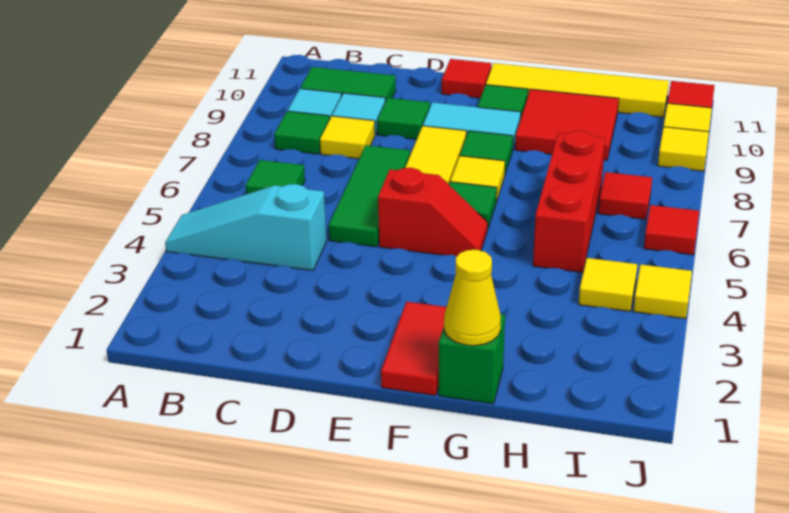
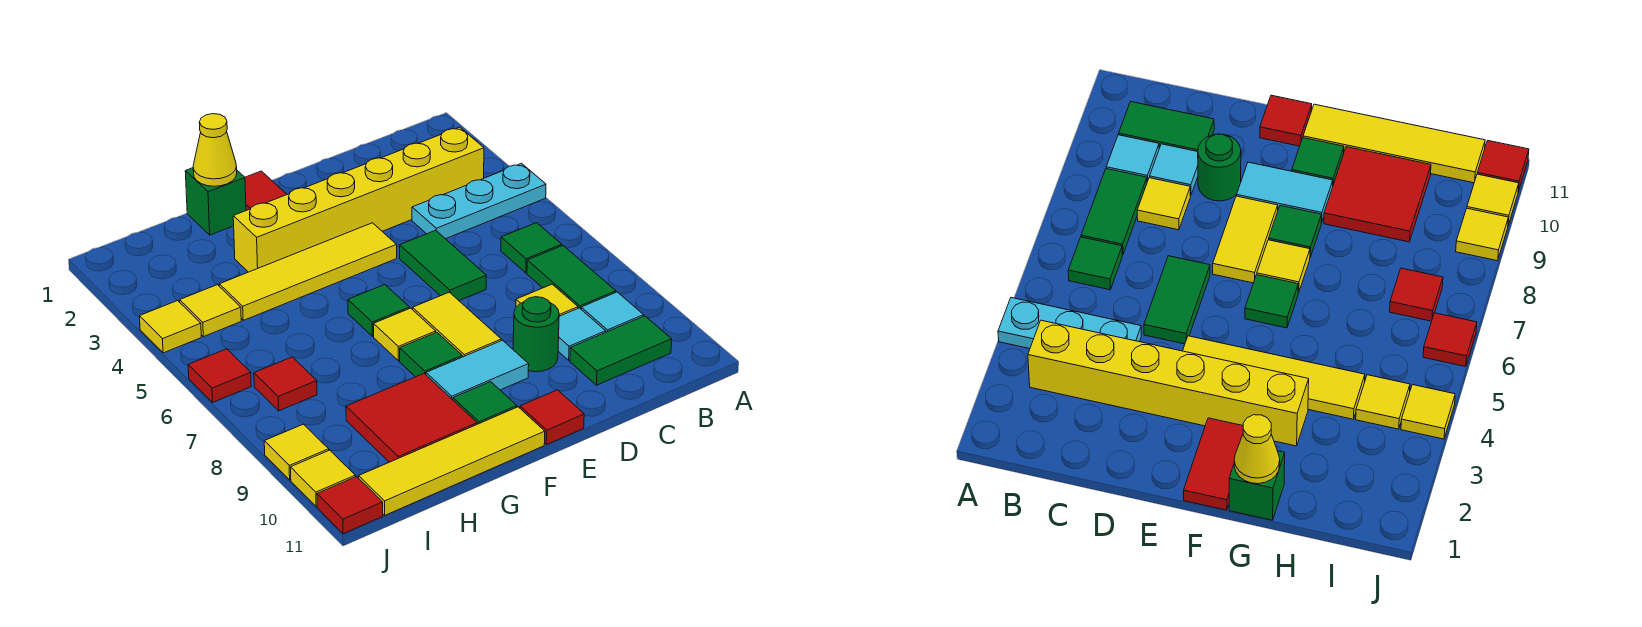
cyan slope A4:C4 level 1 top C -> cyan plate A4:C4 level 1
none -> yellow brick B3:G3 level 1
green tile B8 level 1 -> green tile B7:B8 level 1
green tile D5:D7 level 1 -> green tile D5:D6 level 1
green tile D9 level 1 -> green round brick D9 level 1
none -> yellow tile E4:H4 level 1
red slope E5:F5 level 1 top E -> none
red brick H5:H7 level 1 -> none

